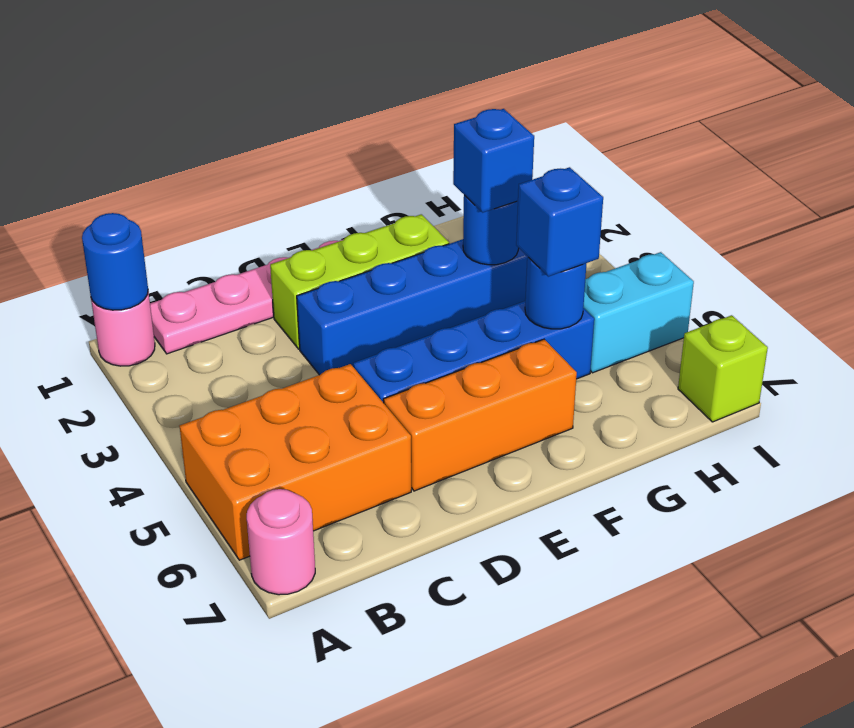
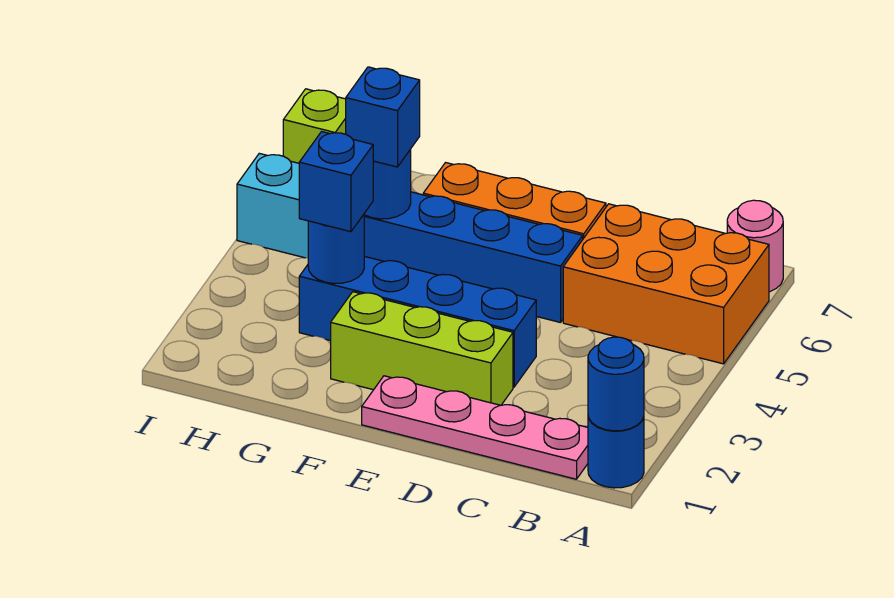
pink round brick A1 level 1 -> blue round brick A1 level 1

